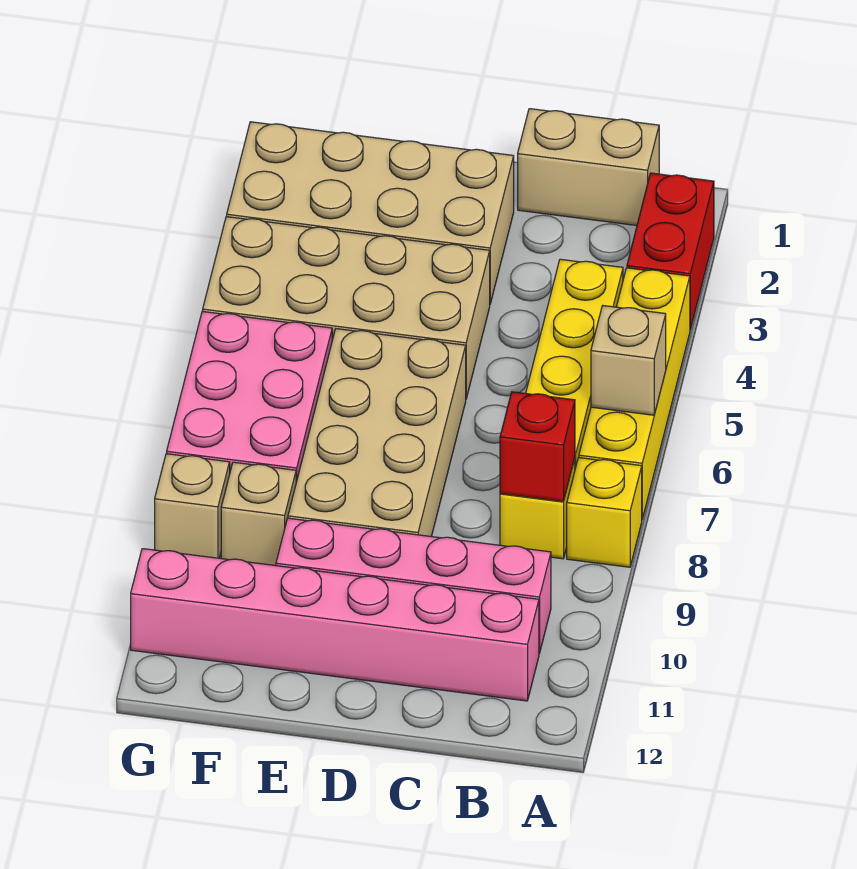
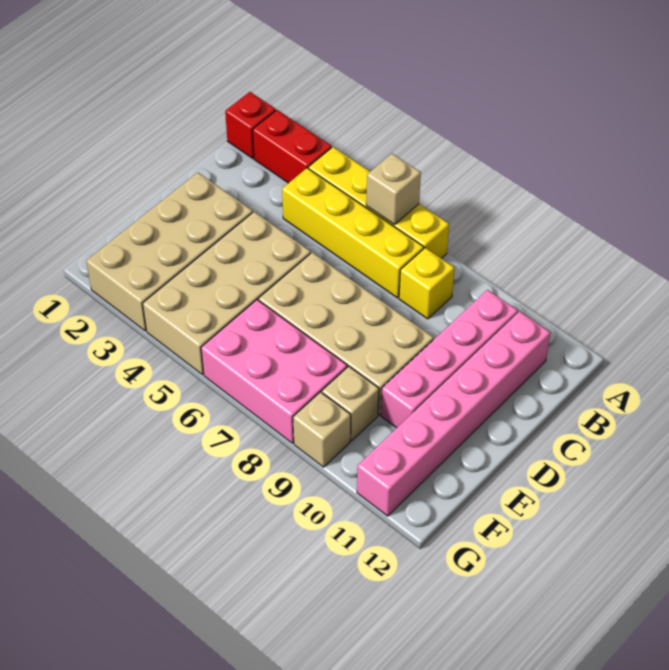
yellow brick A8 level 1 -> none
tan brick B1:C1 level 1 -> none
red brick B8 level 2 -> red brick A1 level 1

